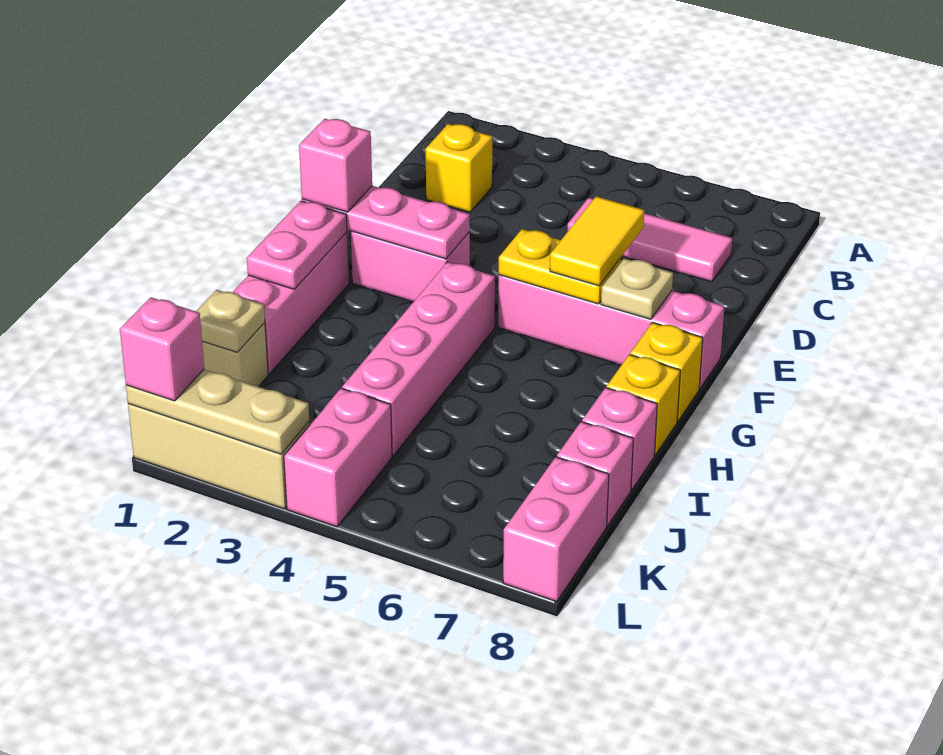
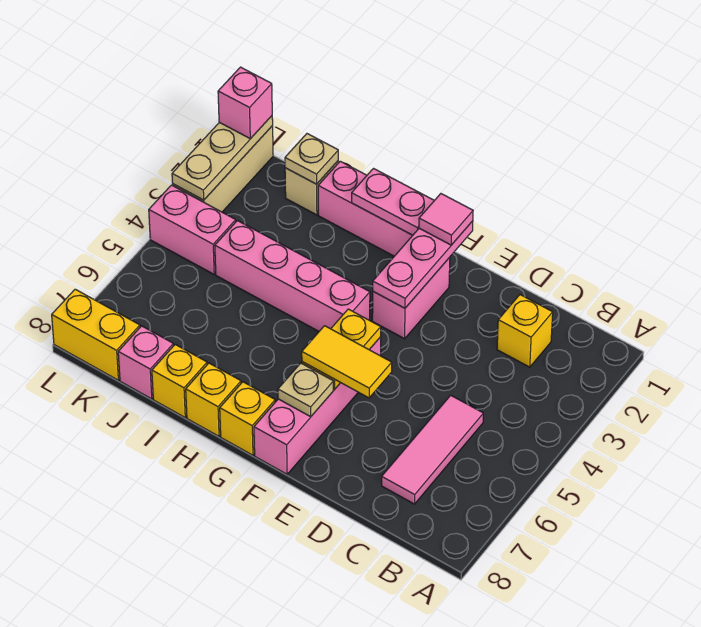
pink brick F1 level 3 -> pink tile F1 level 3
pink brick I8 level 1 -> yellow brick I8 level 1
pink brick K8:L8 level 1 -> yellow brick K8:L8 level 1

